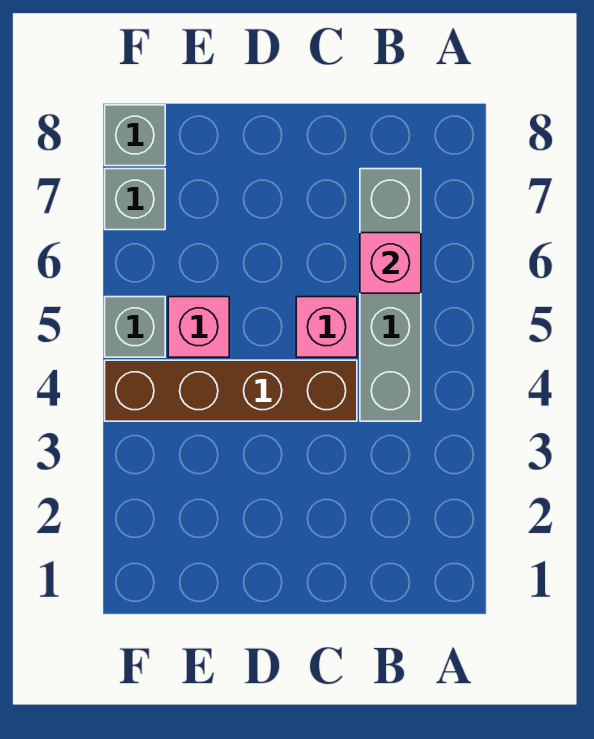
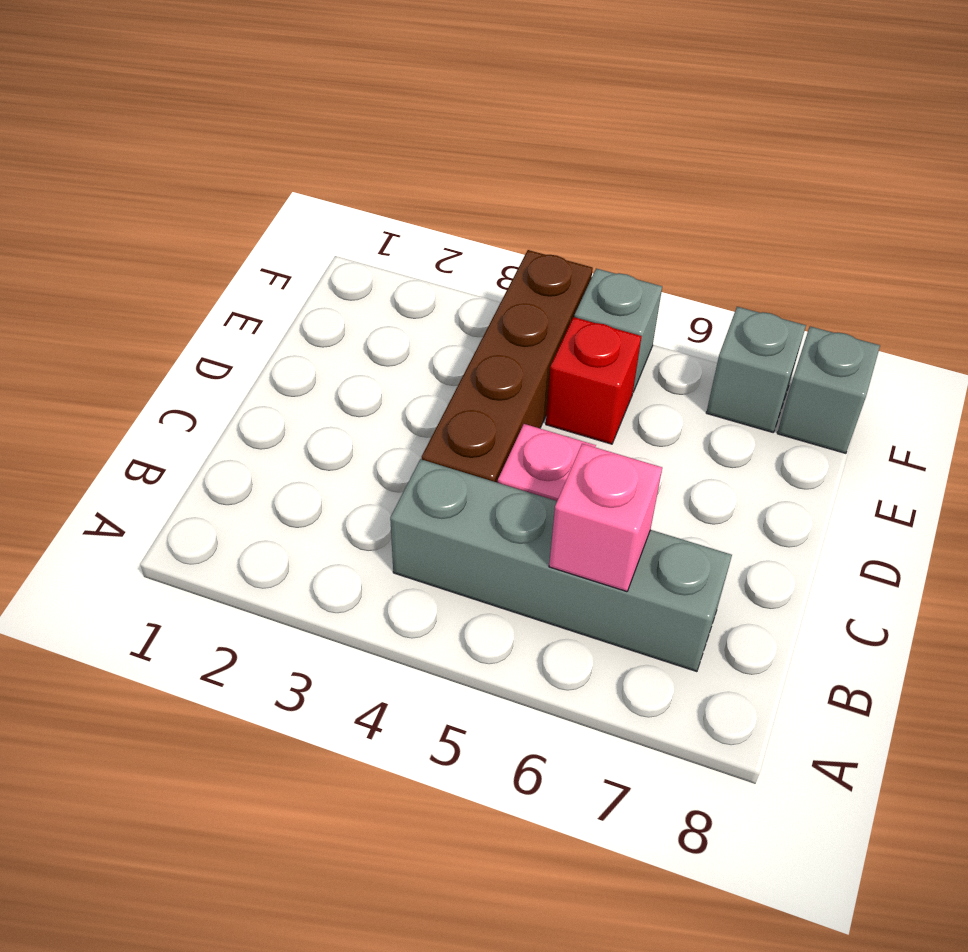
pink brick E5 level 1 -> red brick E5 level 1

